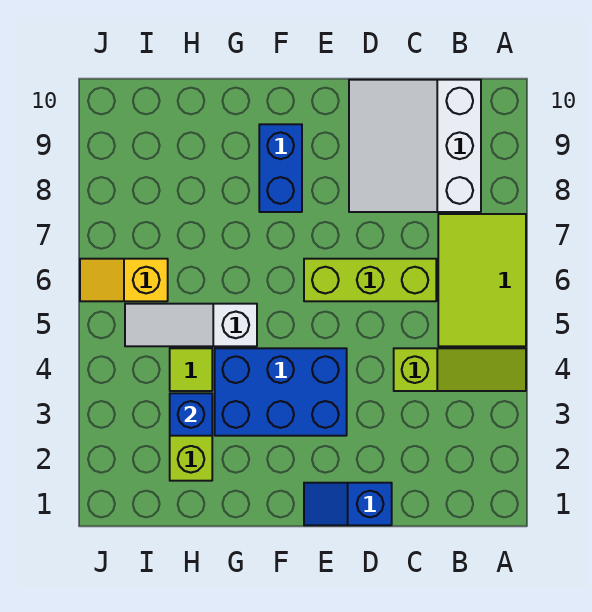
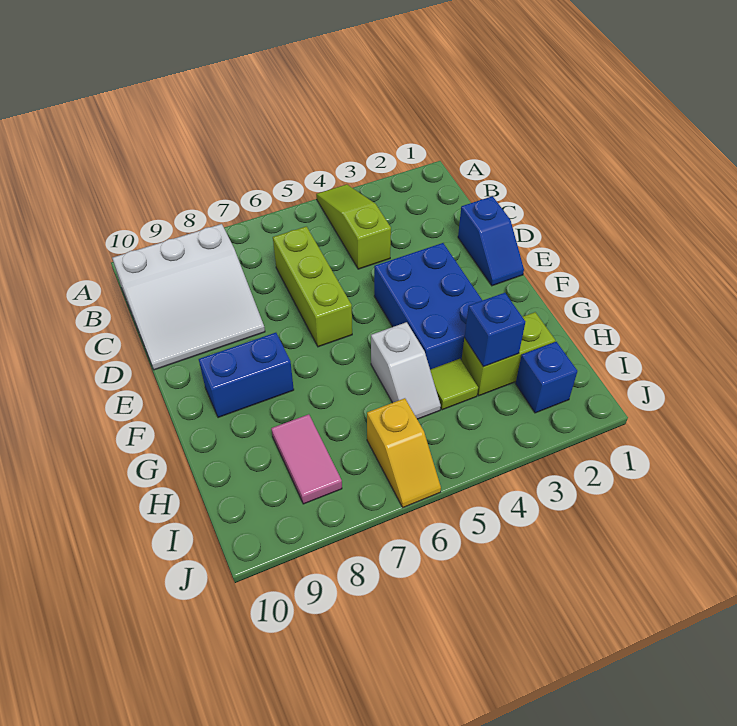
lime tile A5:B7 level 1 -> none
white slope G5:I5 level 1 top G -> white slope G5:H5 level 1 top G
none -> pink tile H8:I8 level 1
none -> blue brick I2 level 1

